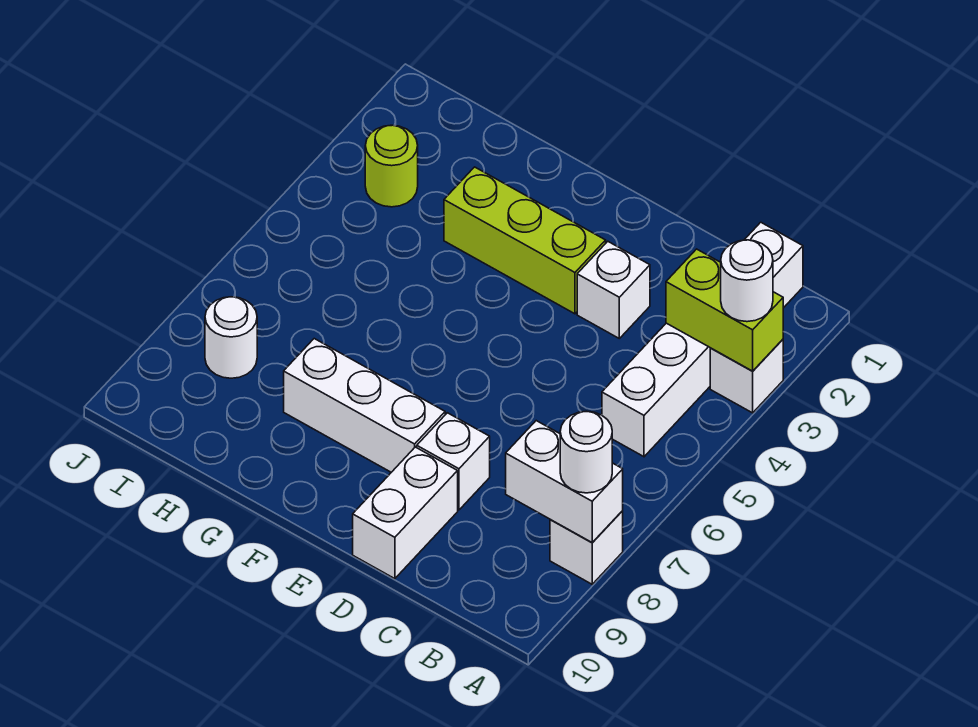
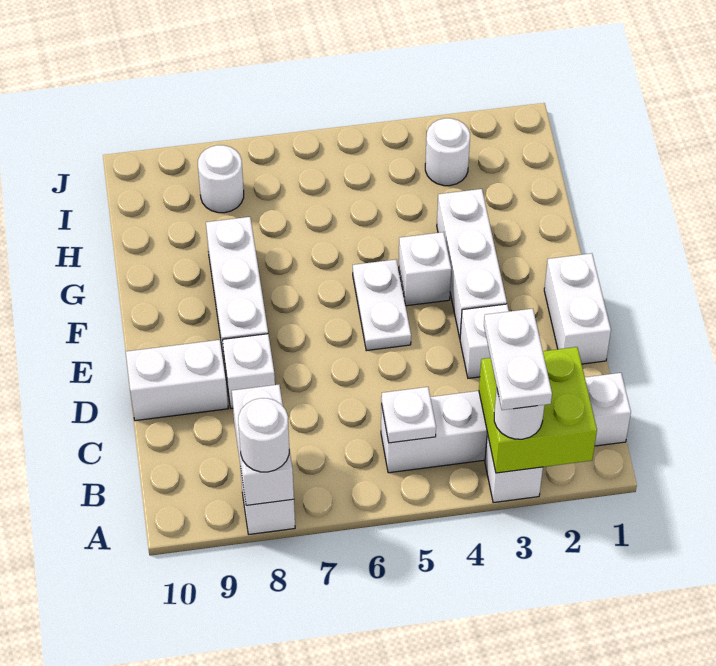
lime brick A3:B3 level 2 -> lime brick A2:B3 level 2
none -> white plate A3:B3 level 4
none -> white plate B5 level 2
none -> white brick D1:E1 level 1
lime brick E3:G3 level 1 -> white brick E3:G3 level 1
none -> white plate E5:F5 level 1
none -> white brick F4 level 1
lime round brick I3 level 1 -> white round brick I3 level 1

